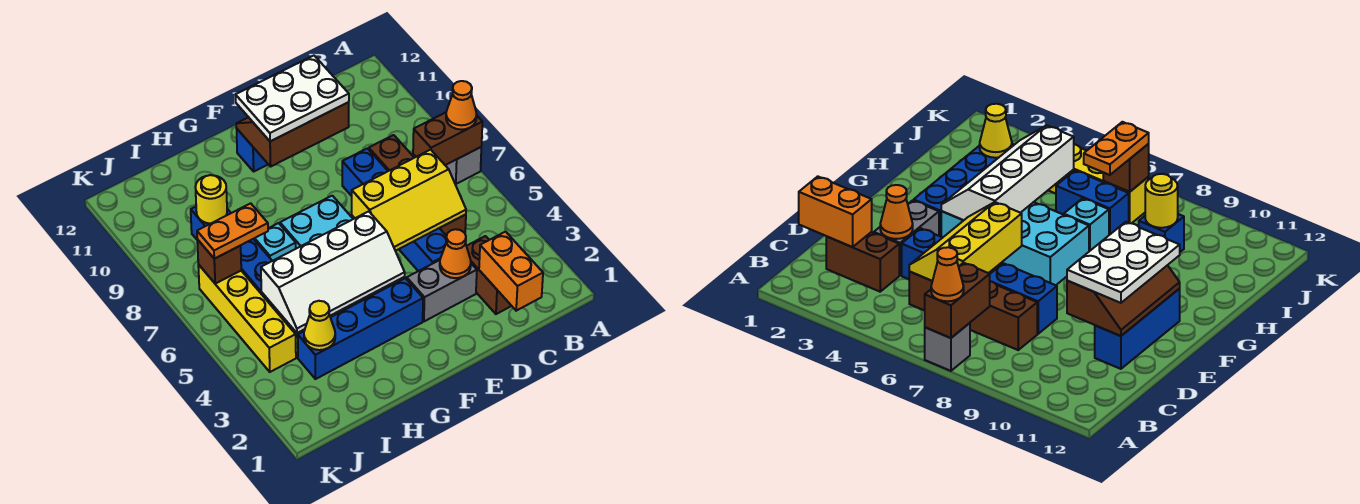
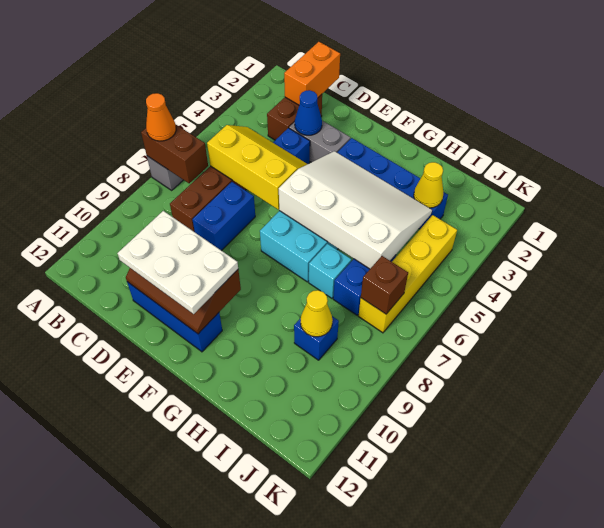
orange cone D3 level 2 -> blue cone D3 level 2
white slope F4:I5 level 2 top 5 -> white slope F4:I6 level 2 top 6
orange plate I7:J7 level 3 -> none
yellow round brick I9 level 2 -> yellow cone I9 level 2

